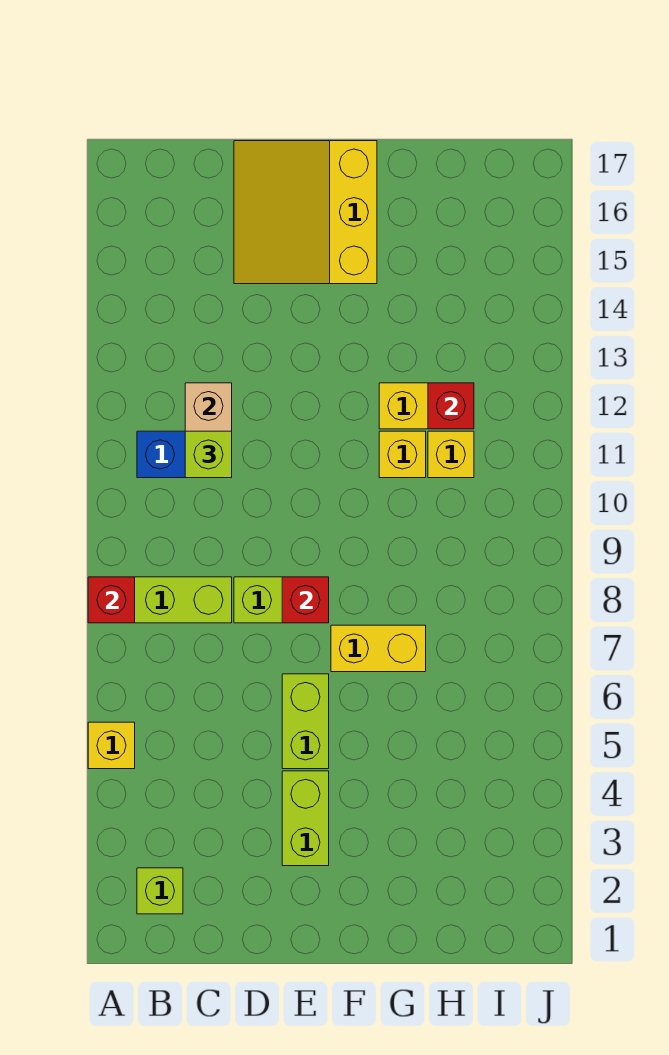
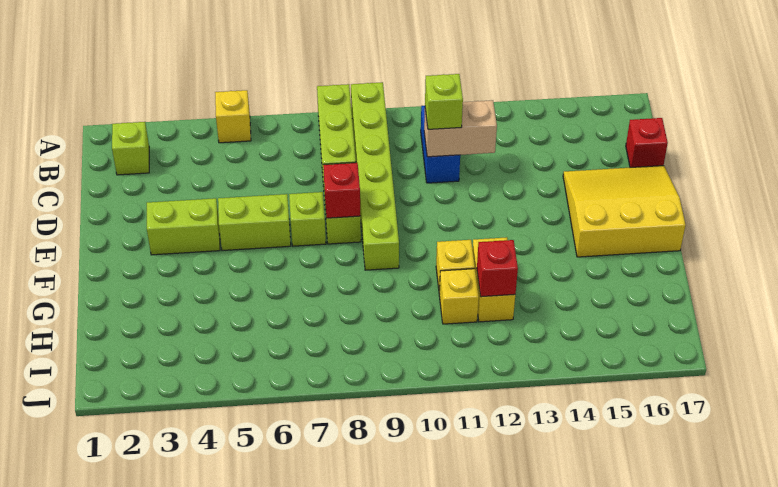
red brick A8 level 2 -> red brick C17 level 1
none -> lime brick A9:F9 level 1
none -> lime brick E7 level 1
yellow brick F7:G7 level 1 -> none

